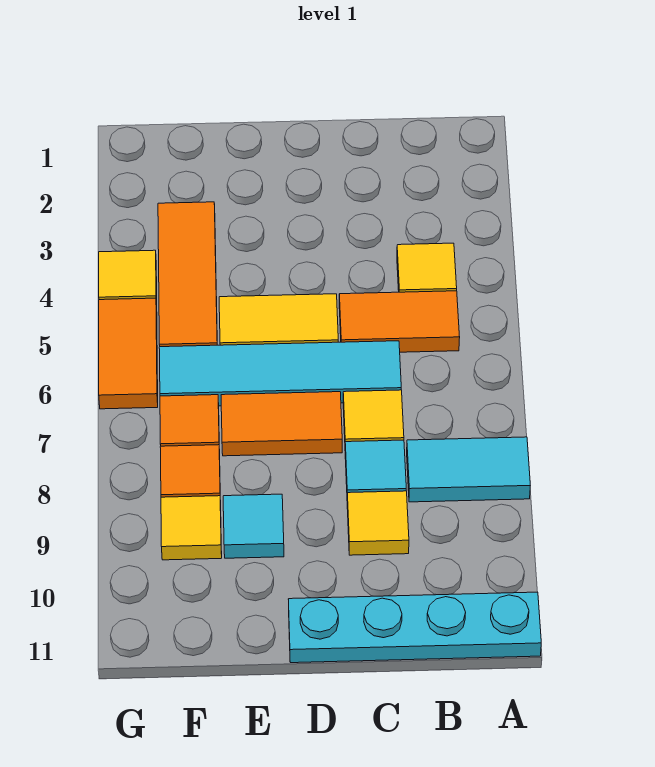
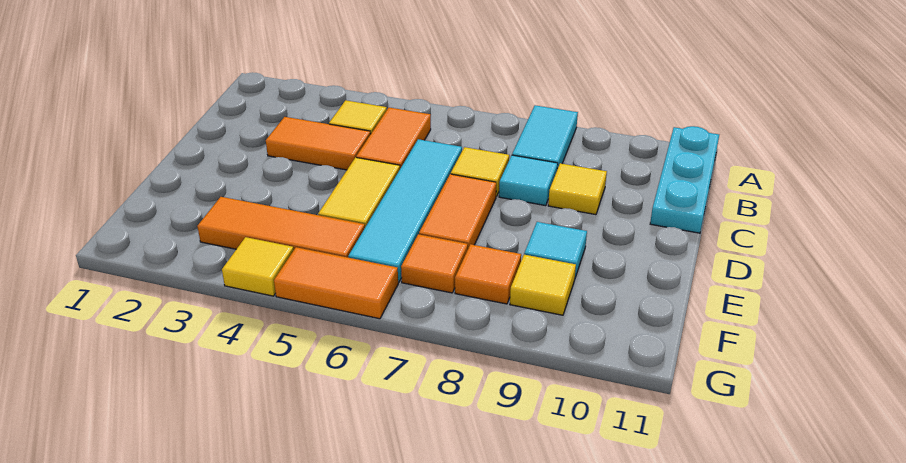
cyan plate A11:D11 level 1 -> cyan plate A11:C11 level 1
none -> orange tile C3:C4 level 1

